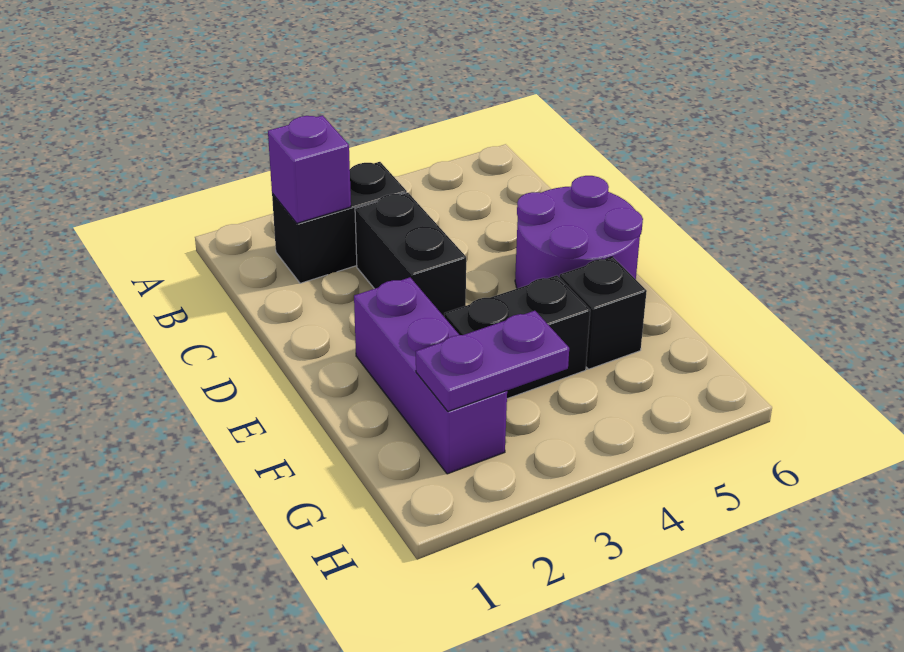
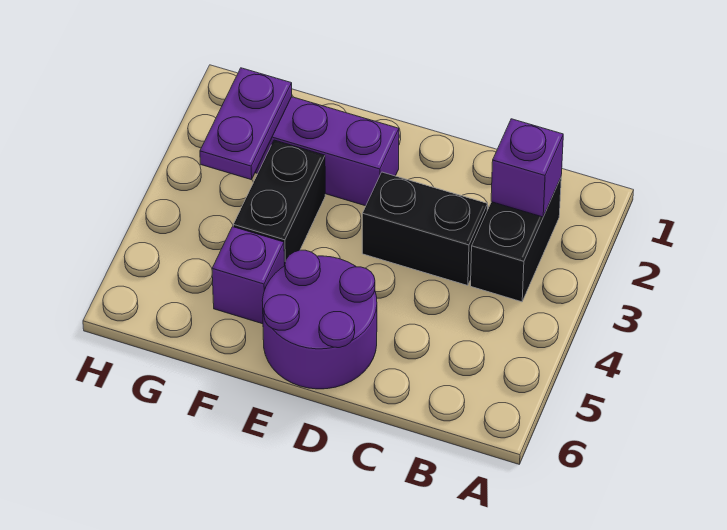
black brick F5 level 1 -> purple brick F5 level 1

